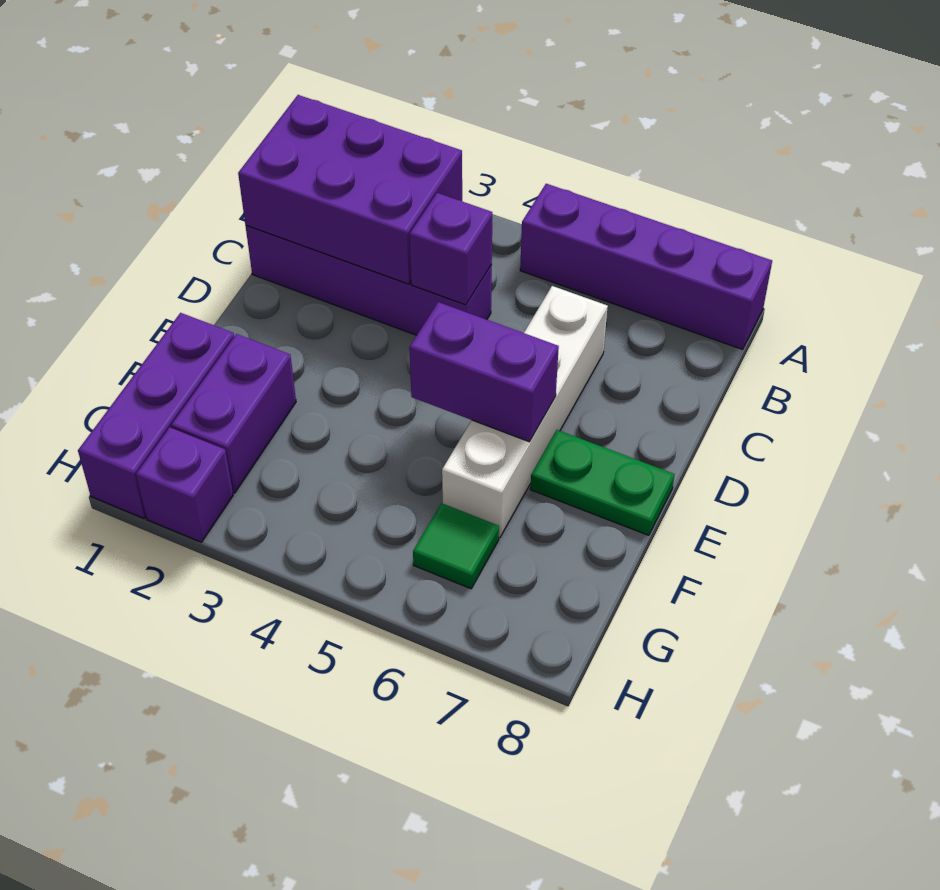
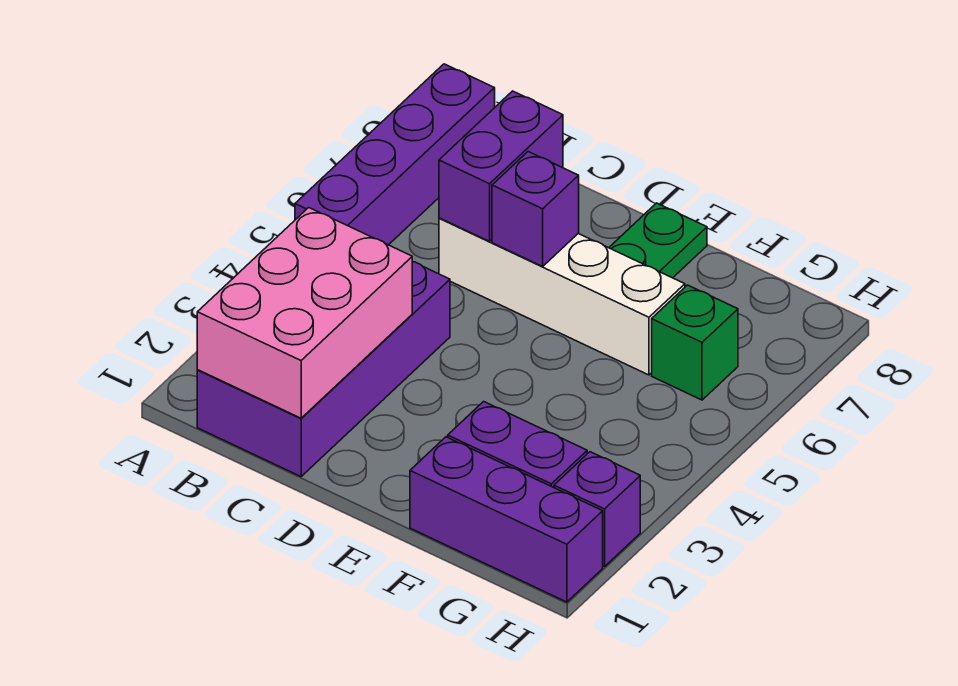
purple brick B1:C3 level 2 -> pink brick B1:C3 level 2
purple brick C1:C4 level 1 -> purple brick B1:C4 level 1
purple brick C4 level 2 -> purple brick D6 level 2
purple brick E5:E6 level 2 -> purple brick C6:C7 level 2
green tile G6 level 1 -> green brick G6 level 1

